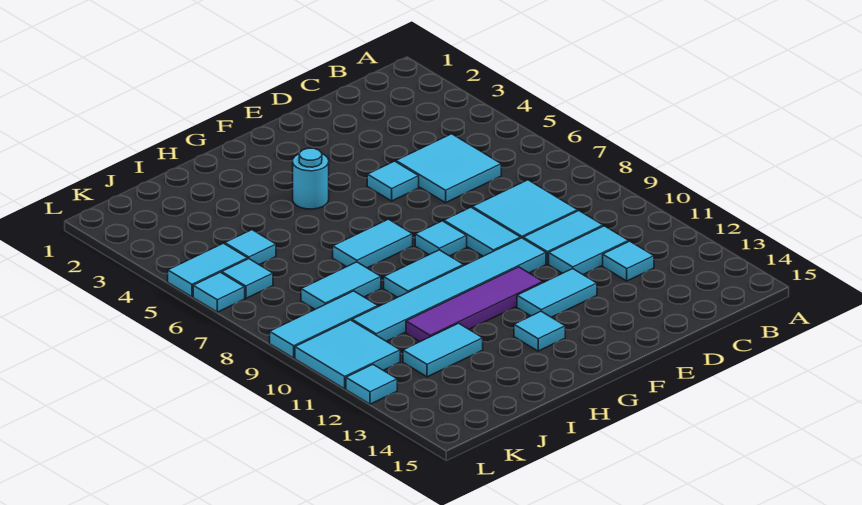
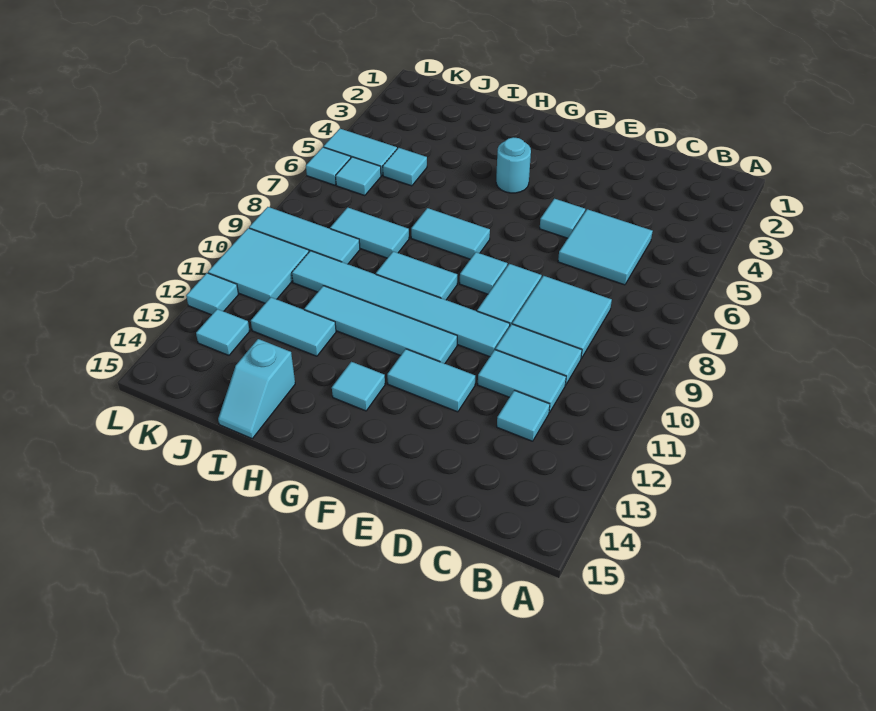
purple tile F11:I11 level 1 -> cyan tile F11:I11 level 1
none -> cyan slope I14:I15 level 1 top 14
none -> cyan tile K13 level 1

